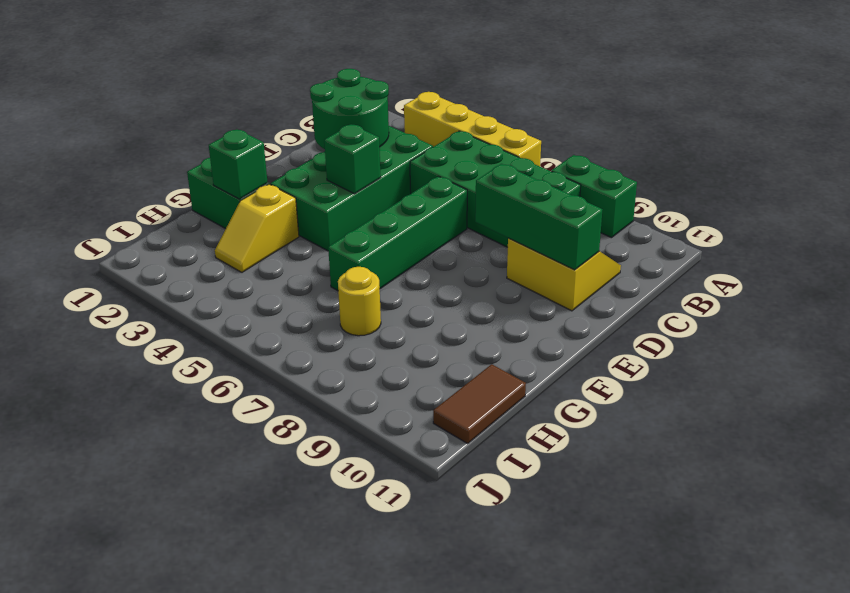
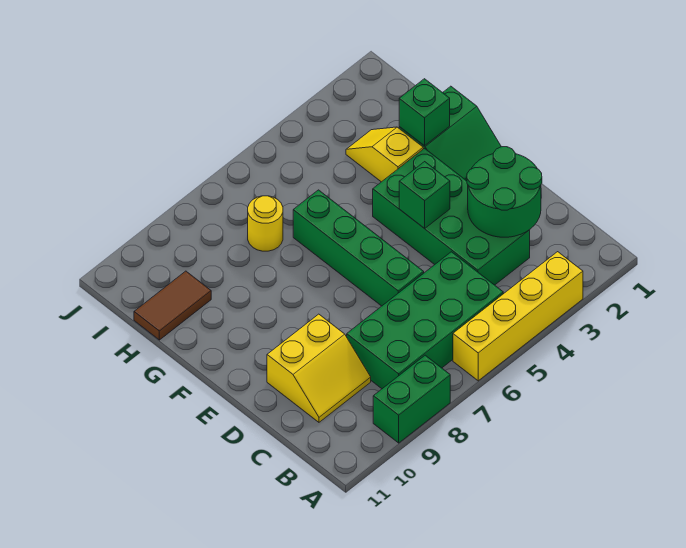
green brick D8:D10 level 2 -> none
brown tile H11:I11 level 1 -> brown tile H10:H11 level 1

